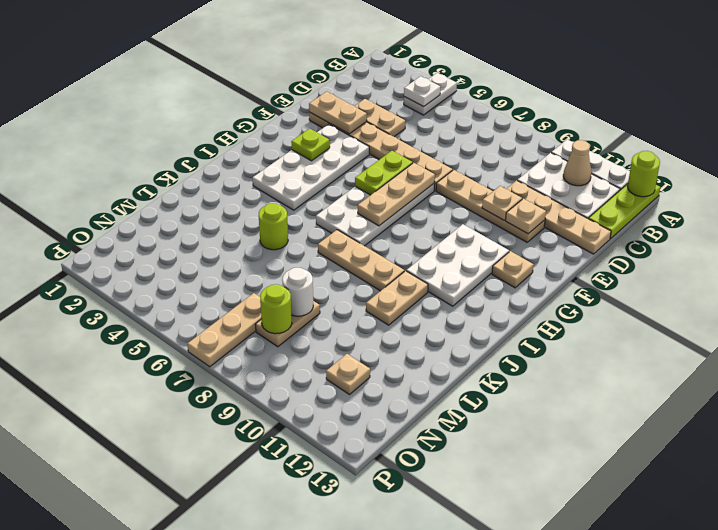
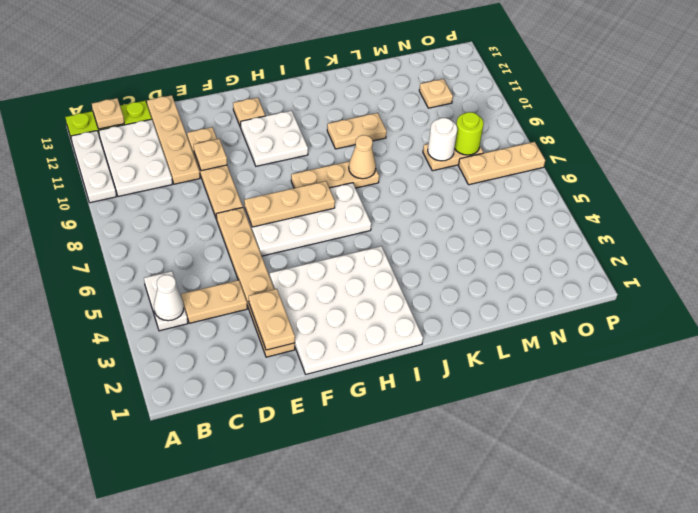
white plate A4:B4 level 1 -> white plate B4:B5 level 1
lime round brick A13 level 2 -> none
white plate B4 level 2 -> white cone B4 level 2
tan cone B11 level 2 -> tan cone J8 level 2
tan plate D3:D4 level 1 -> tan plate C4:D4 level 1
tan plate E11 level 2 -> tan plate B13 level 2
white plate F3:I4 level 1 -> white plate F1:I4 level 1
lime plate F6:G6 level 2 -> none
lime plate G3 level 2 -> none
white plate G10:I11 level 1 -> white plate G10:H11 level 1
tan plate J7:J9 level 1 -> tan plate H8:J8 level 1
lime round brick K5 level 1 -> none

